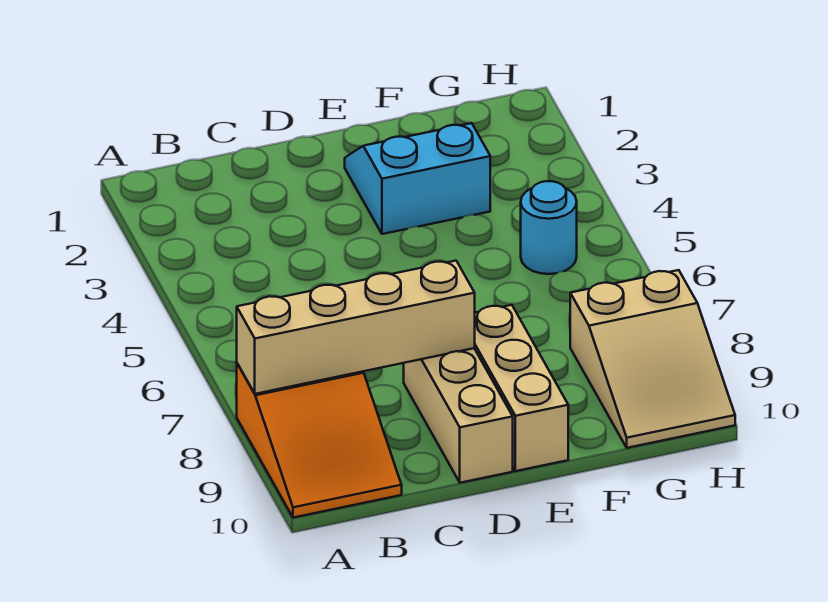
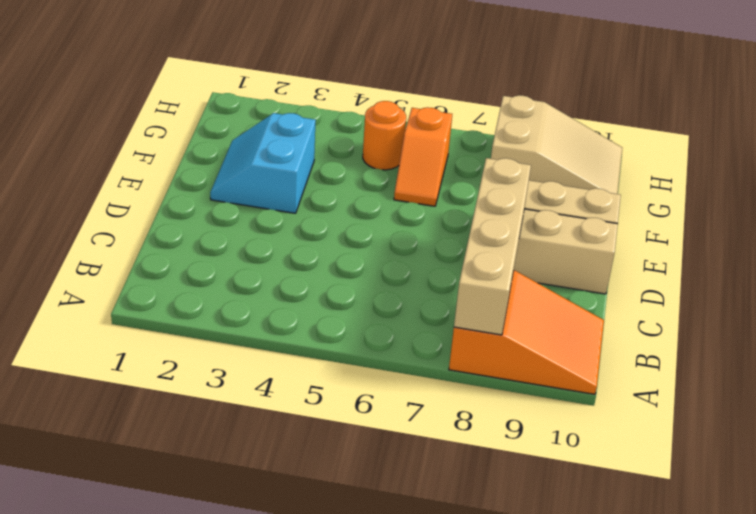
none -> orange slope F6:G6 level 1 top G
cyan round brick G5 level 1 -> orange round brick G5 level 1

